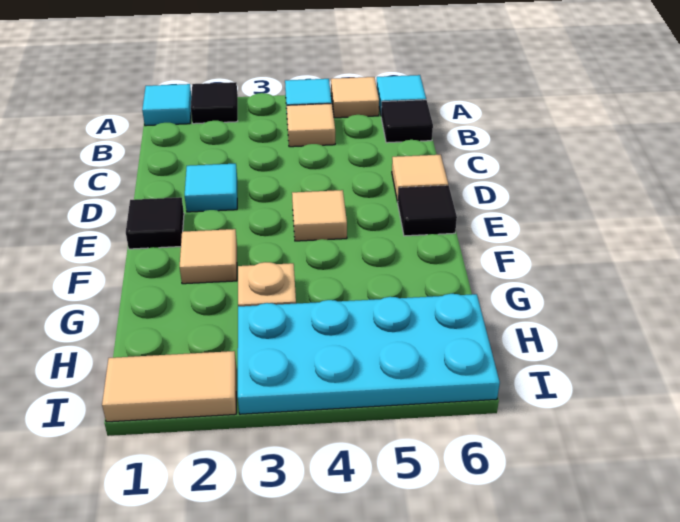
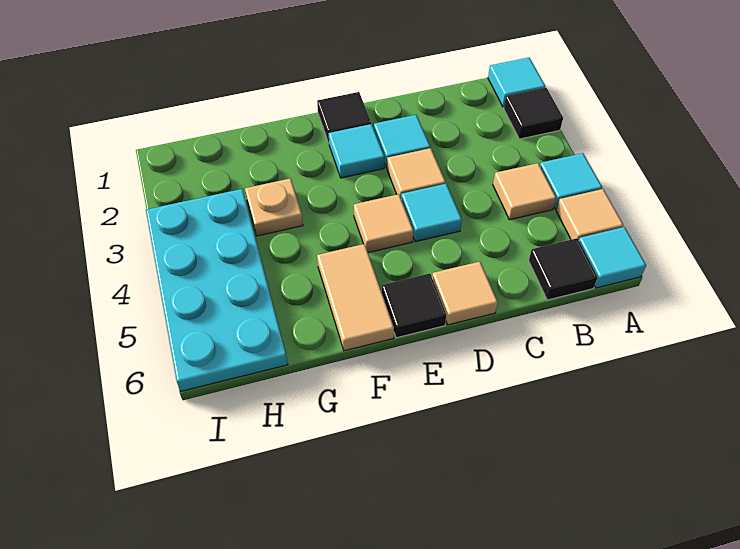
none -> cyan tile D4 level 1
none -> cyan tile E2 level 1
tan tile F2 level 1 -> tan tile D3 level 1
tan tile I1:I2 level 1 -> tan tile F5:F6 level 1

